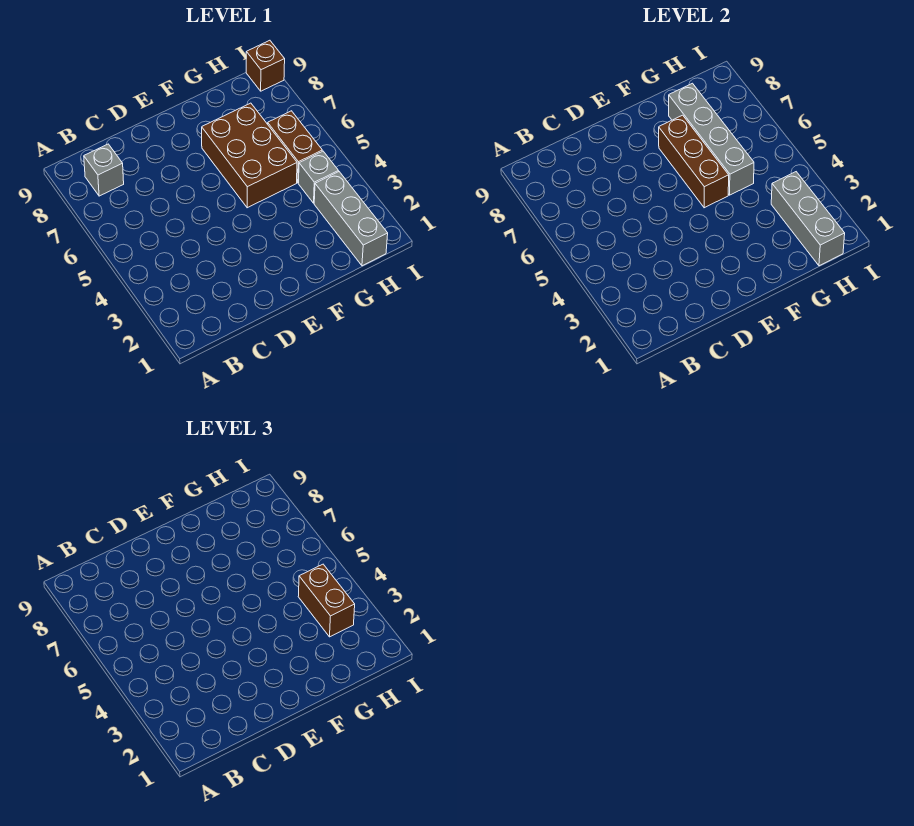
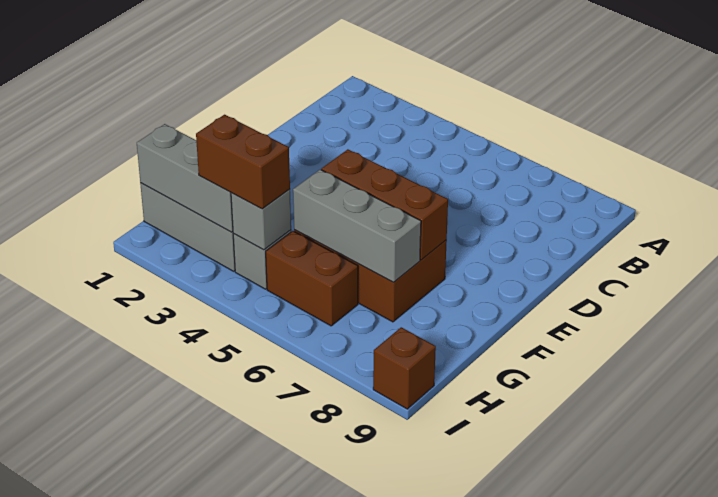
grey brick B8 level 1 -> grey brick H4 level 2
grey brick G5:G8 level 2 -> grey brick G5:G7 level 2

